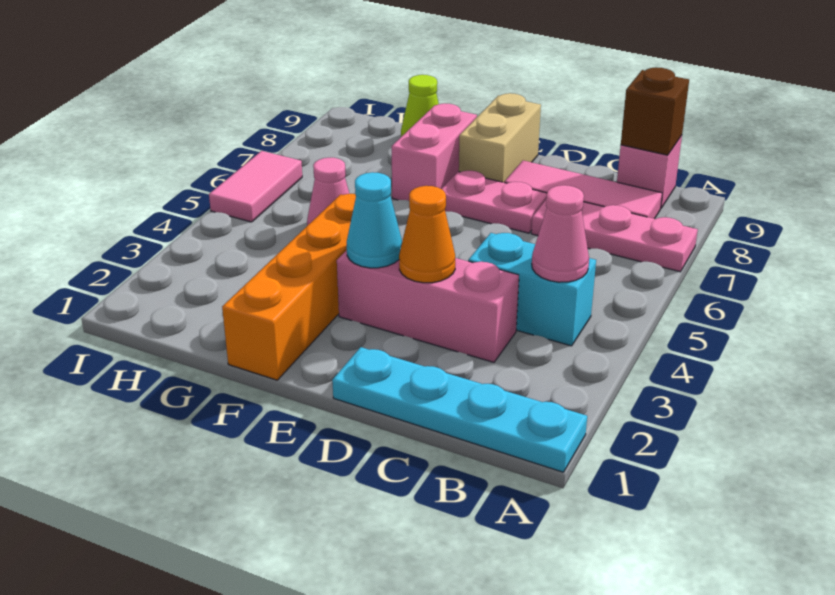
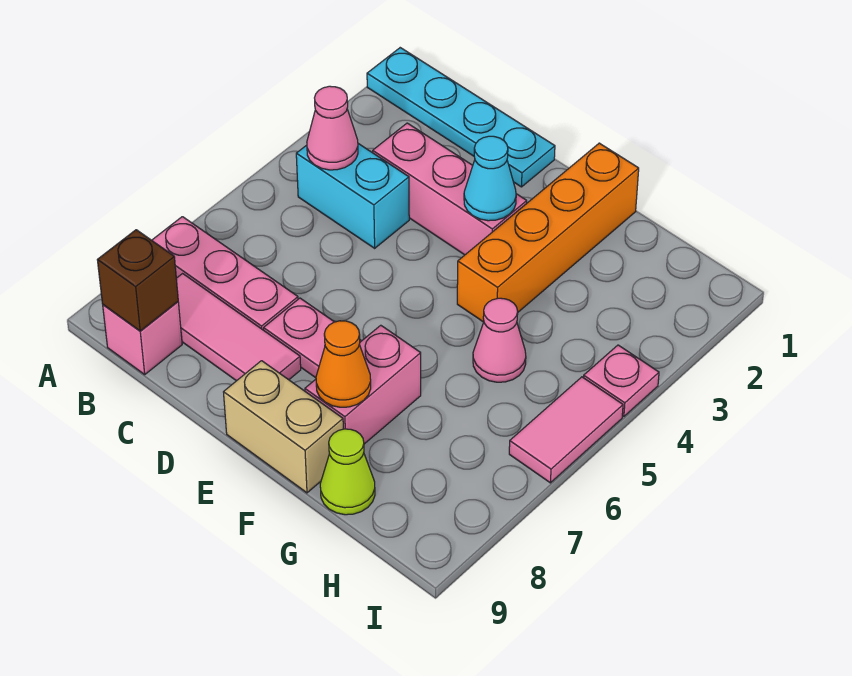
orange cone D3 level 2 -> orange cone F8 level 2
tan brick E8:E9 level 1 -> tan brick E9:F9 level 1
none -> pink plate I4 level 1

